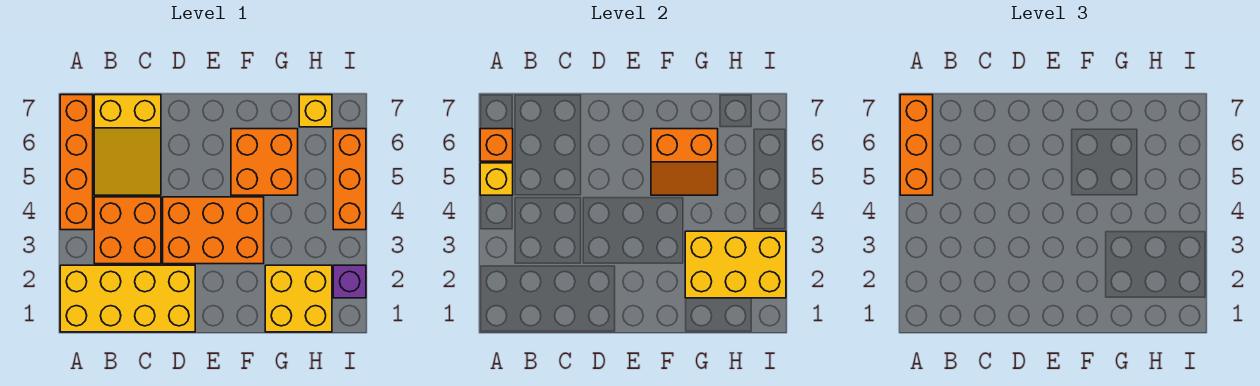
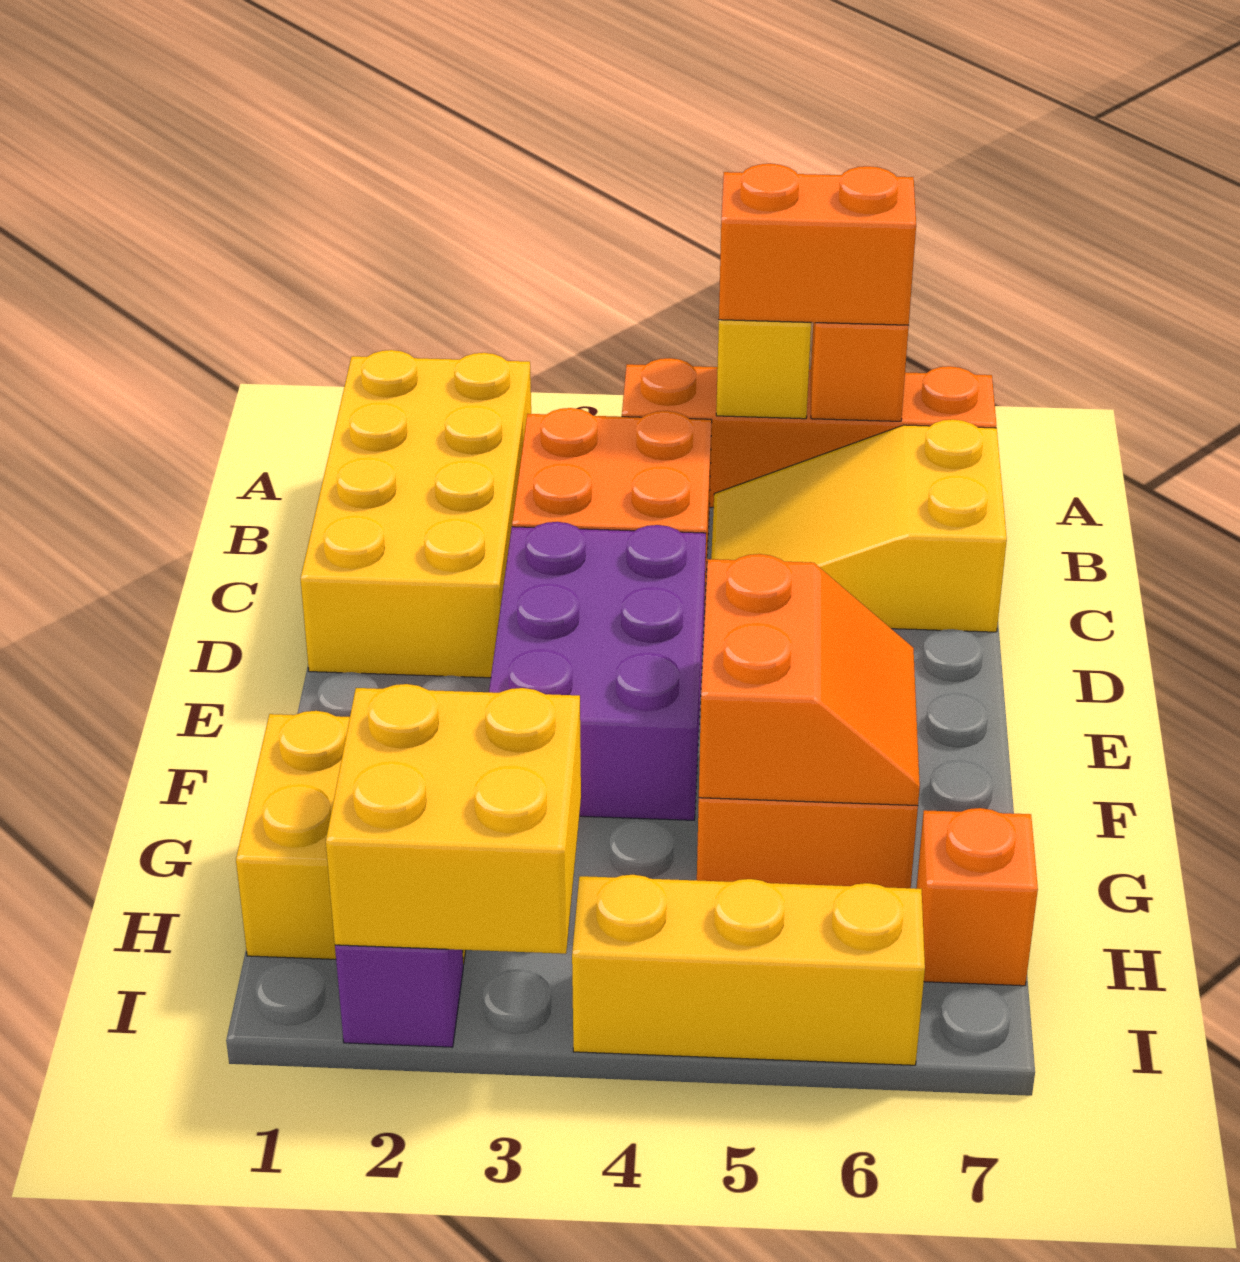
orange brick A5:A7 level 3 -> orange brick A5:A6 level 3
orange brick D3:F4 level 1 -> purple brick D3:F4 level 1
orange slope F5:G6 level 2 top 6 -> orange slope F5:G6 level 2 top 5
yellow brick G2:I3 level 2 -> yellow brick H2:I3 level 2
yellow brick H7 level 1 -> orange brick H7 level 1
orange brick I4:I6 level 1 -> yellow brick I4:I6 level 1

